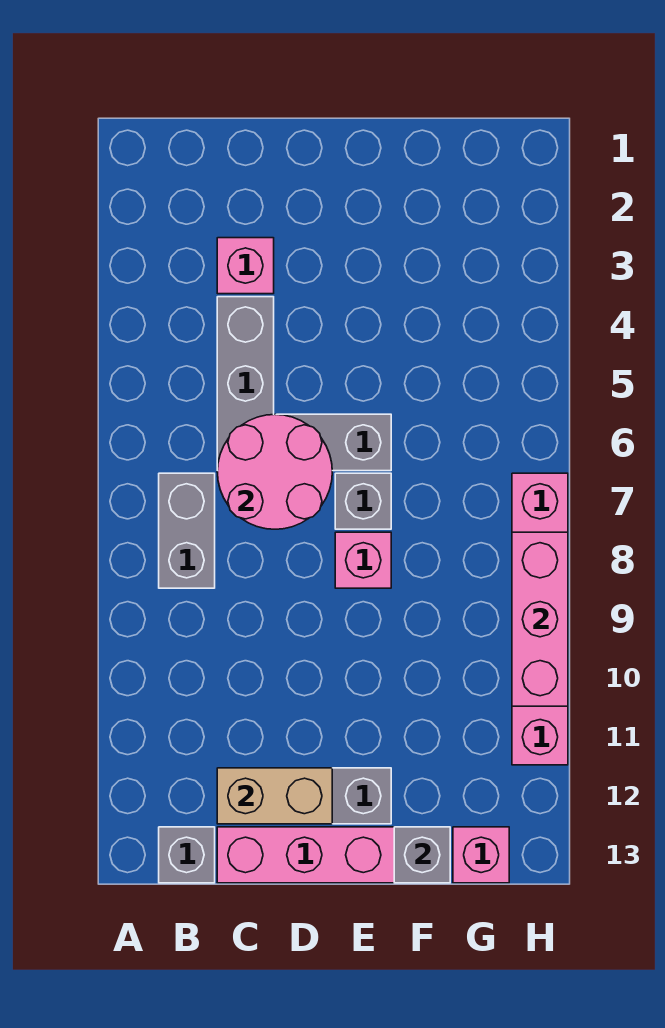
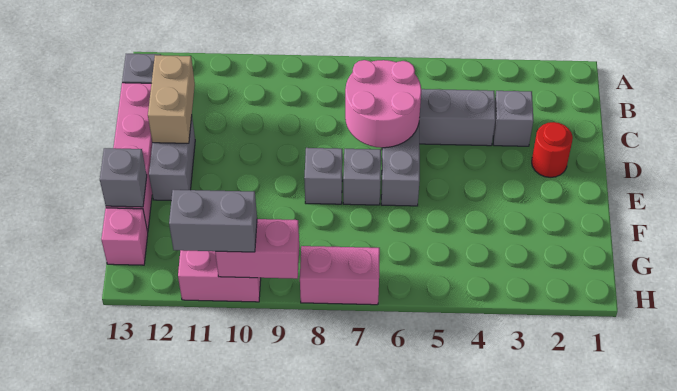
grey brick B7:B8 level 1 -> grey brick H10:H11 level 3
pink brick C3 level 1 -> grey brick C3 level 1
none -> red round brick D2 level 1
pink brick E8 level 1 -> grey brick E8 level 1
pink brick H8:H10 level 2 -> pink brick H9:H10 level 2

